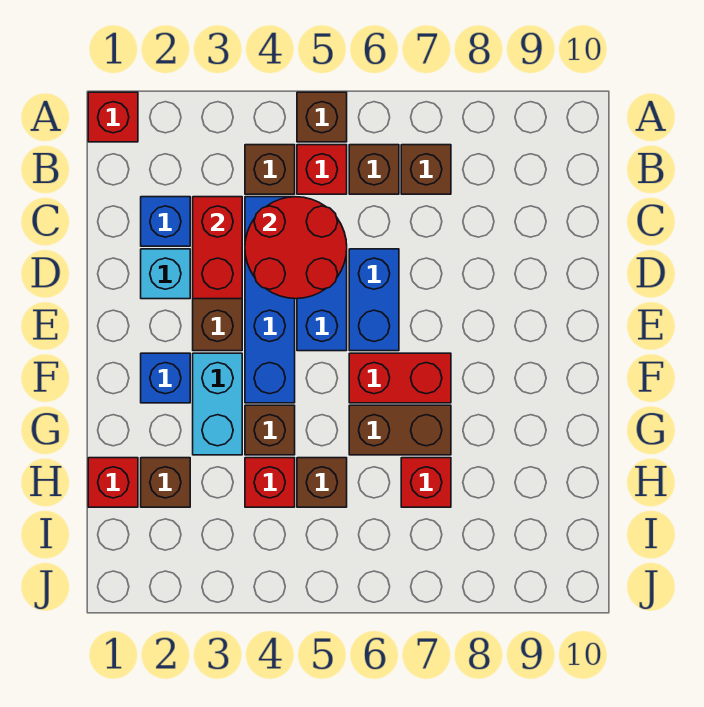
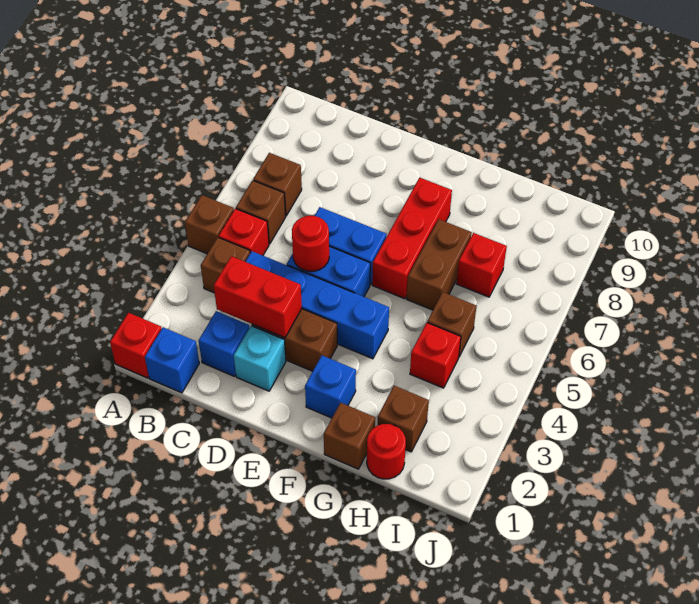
none -> blue brick B1 level 1
red round brick C4:D5 level 2 -> red round brick D5 level 2
cyan brick F3:G3 level 1 -> none
red brick F6:F7 level 1 -> red brick F6:F8 level 1
brown brick G4 level 1 -> brown brick G1 level 1
red brick H1 level 1 -> red round brick H1 level 1

